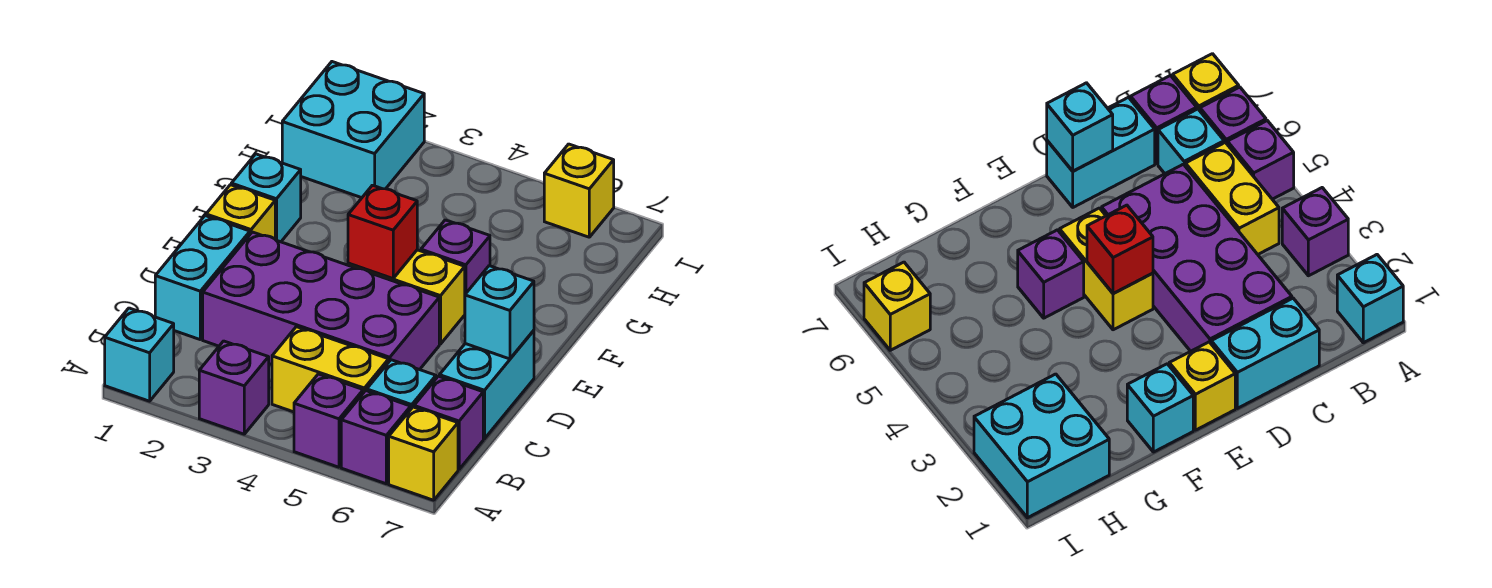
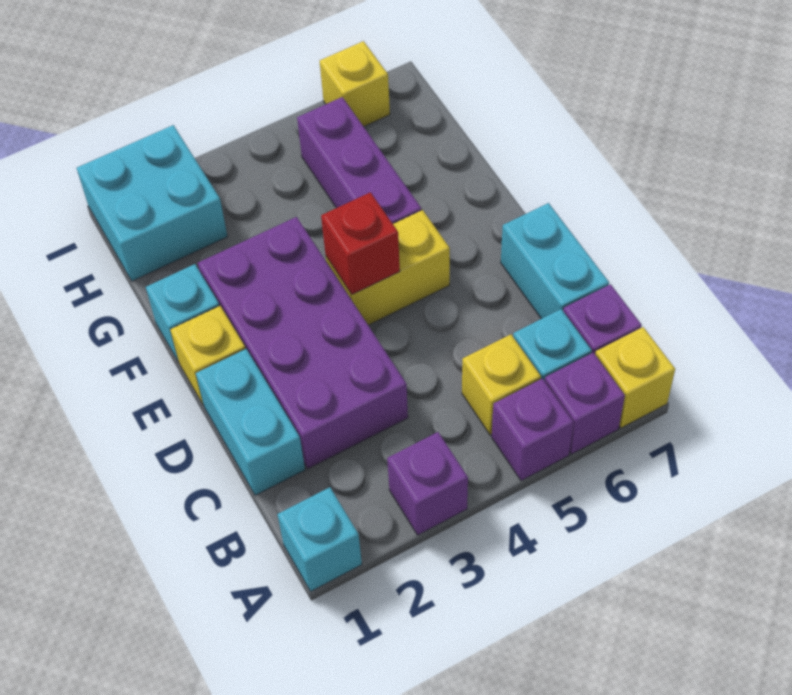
yellow brick B4:B5 level 1 -> yellow brick B5 level 1
purple brick C2:D5 level 1 -> purple brick C2:F3 level 1
cyan brick D7 level 2 -> none
purple brick F5 level 1 -> purple brick F5:H5 level 1

